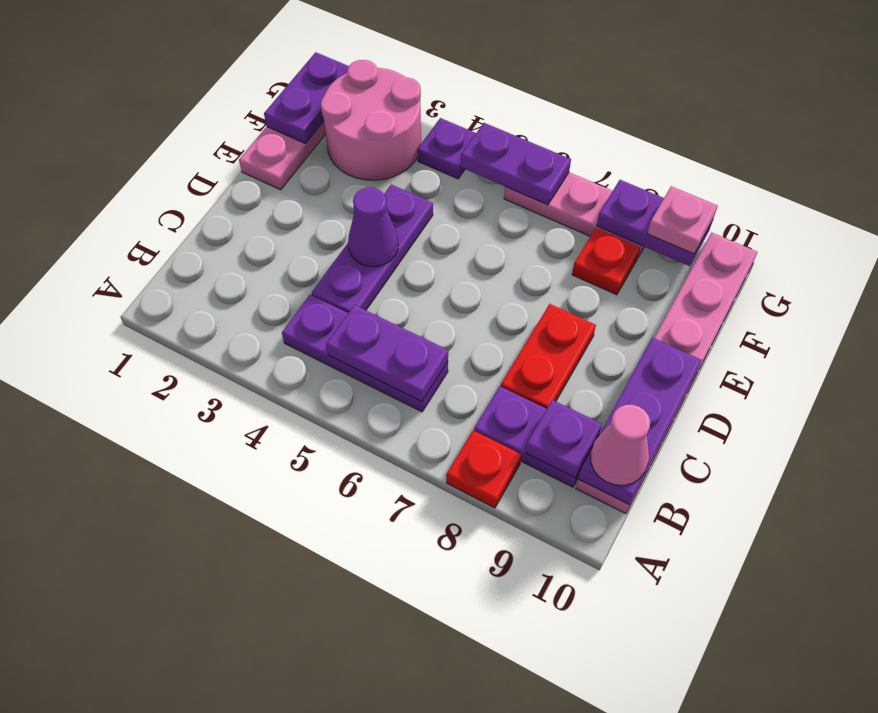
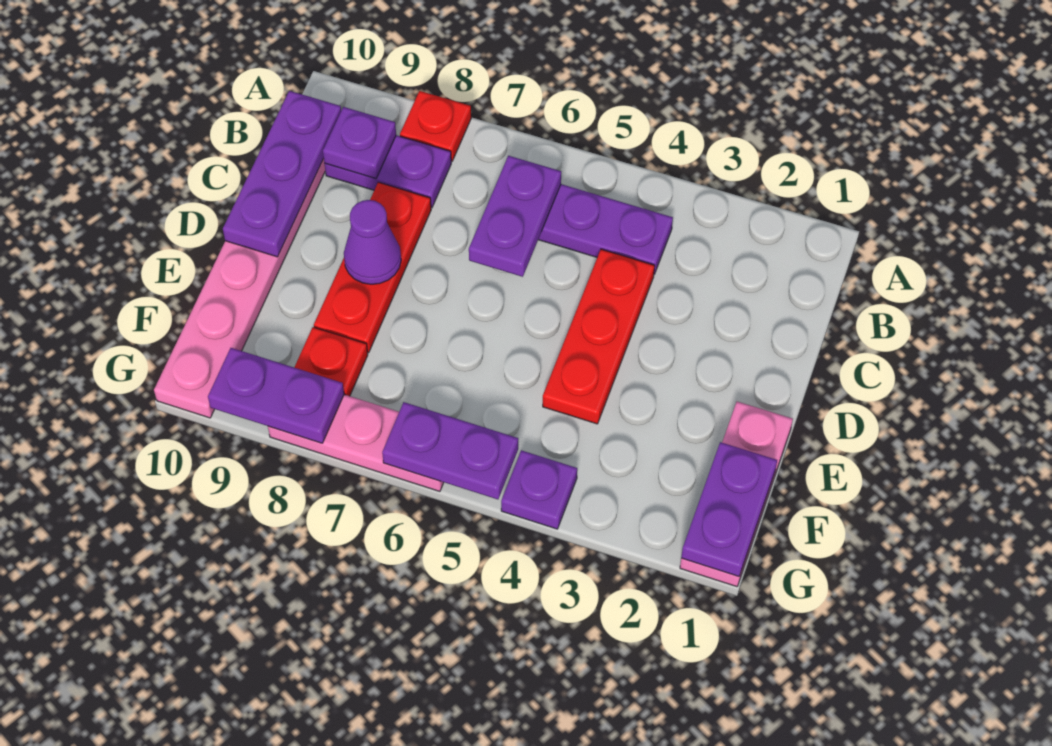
purple plate B5:B6 level 2 -> purple plate B6:C6 level 2
pink cone B10 level 3 -> none
purple plate C4:E4 level 1 -> red plate C4:E4 level 1
red plate C8:D8 level 1 -> red plate C8:E8 level 1
purple cone D4 level 2 -> purple cone D8 level 2
pink round brick F2:G3 level 1 -> none
pink plate G9 level 3 -> none

